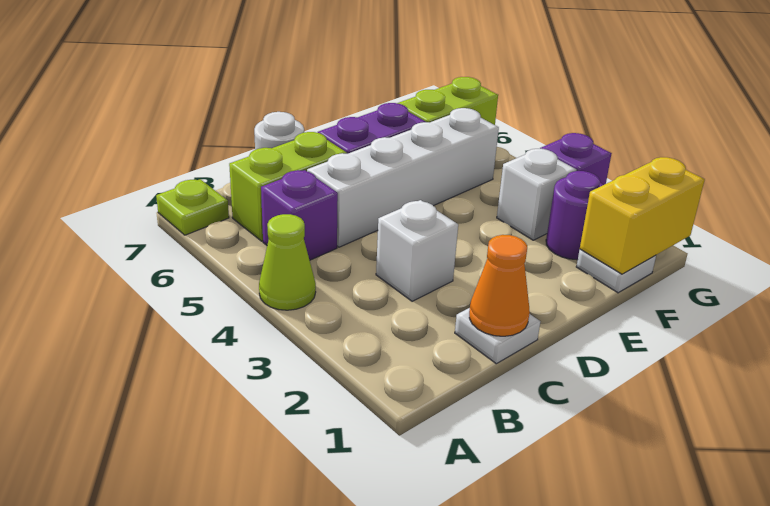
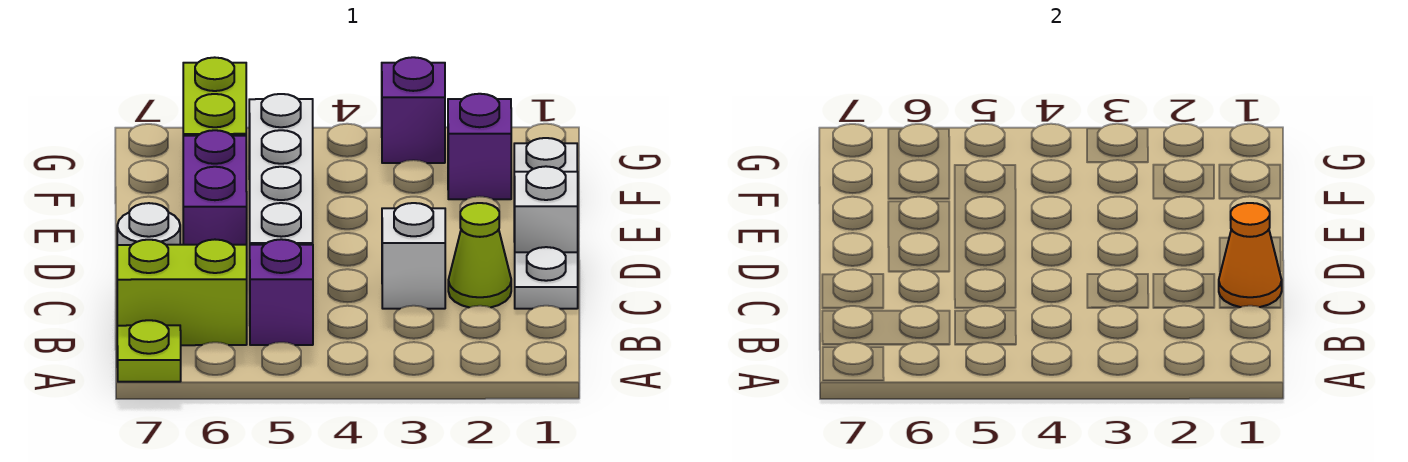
lime cone A4 level 1 -> lime cone C2 level 1
lime brick B6:C6 level 1 -> lime brick B6:B7 level 1
yellow brick F1:G1 level 2 -> none
purple round brick F2 level 1 -> purple brick F2 level 1
white brick F3 level 1 -> white brick D1 level 1

